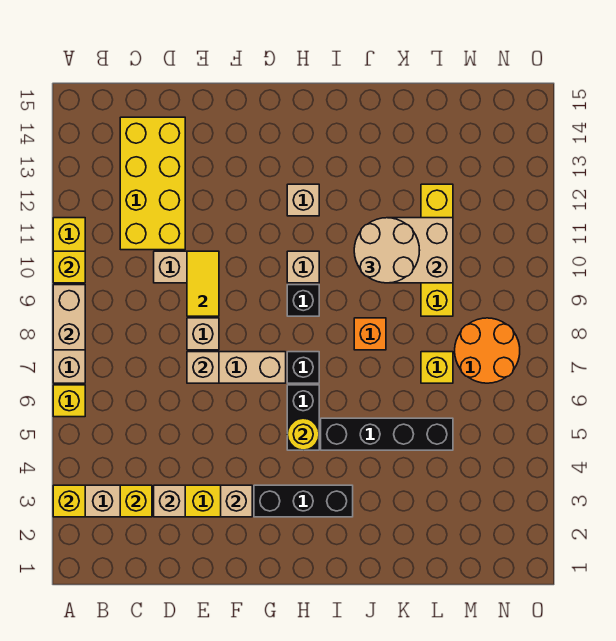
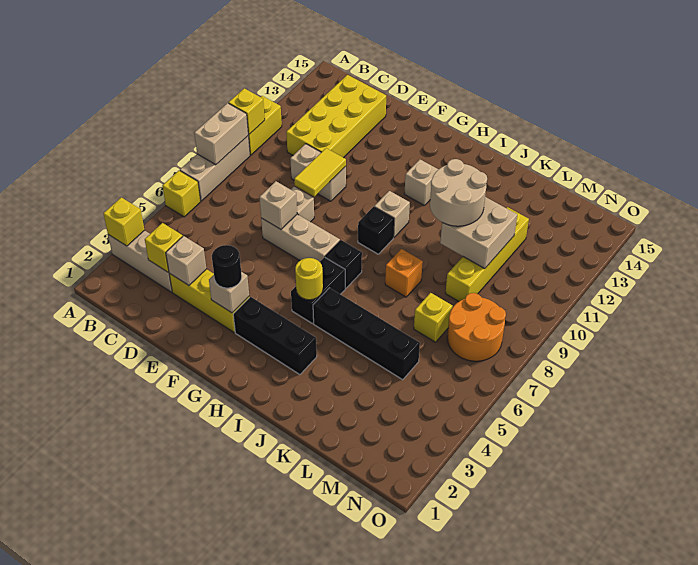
none -> black round brick F3 level 3

